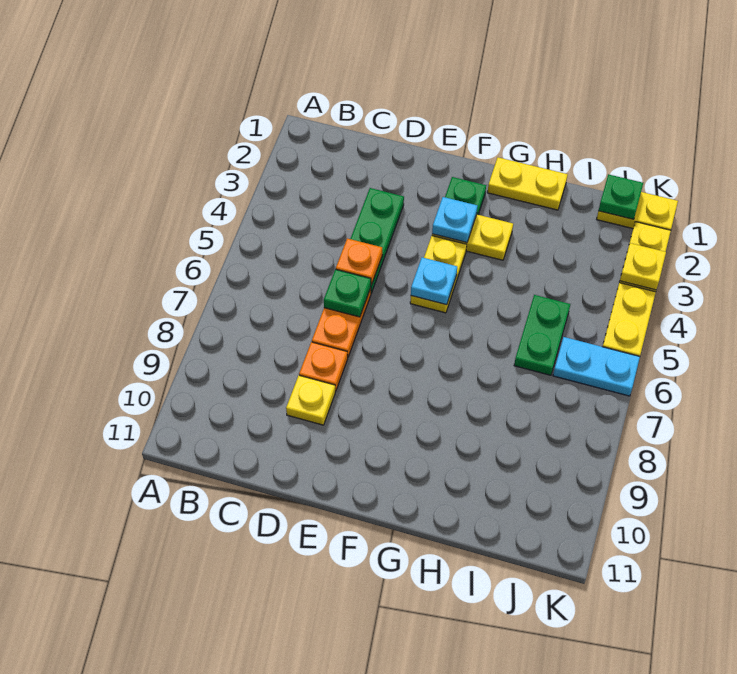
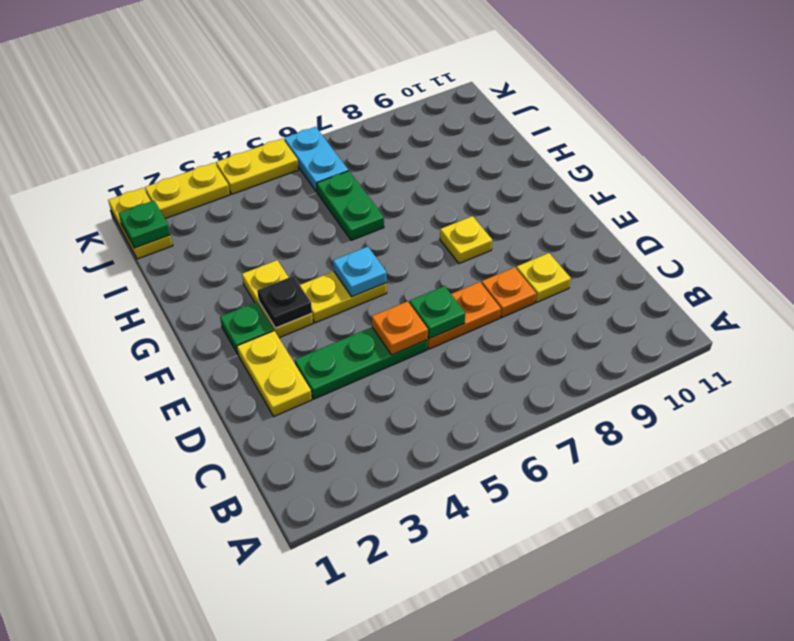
cyan plate F3 level 2 -> black plate F3 level 2
yellow plate G1:H1 level 1 -> yellow plate D2:E2 level 1
green plate I5:I6 level 1 -> green plate H6:I6 level 1
yellow plate K3 level 2 -> yellow plate F8 level 1

